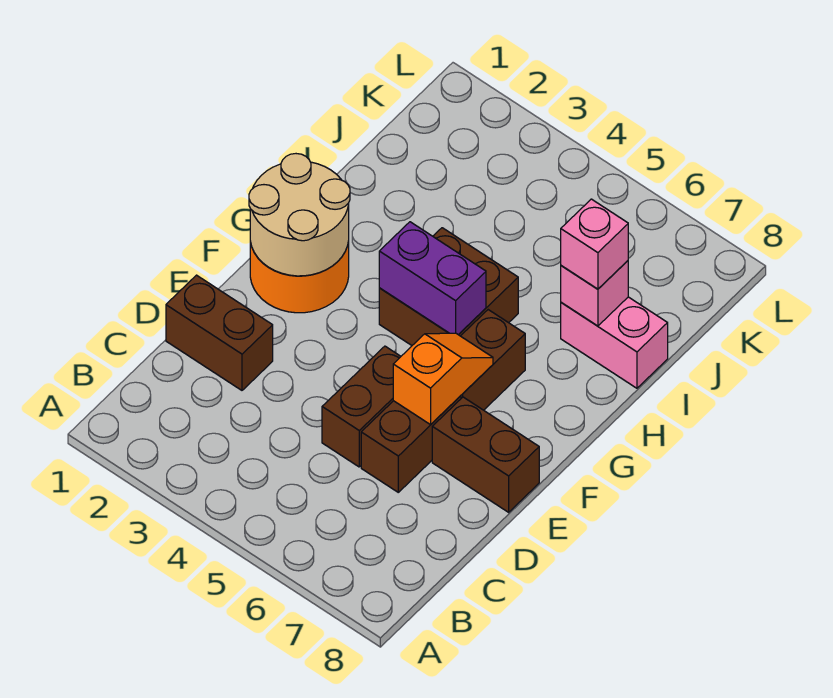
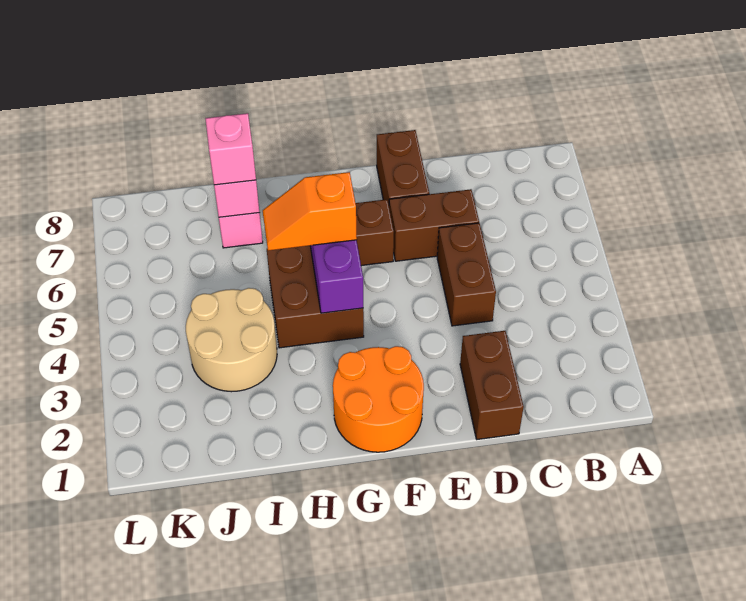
brown brick D5:E5 level 1 -> brown brick D4:D5 level 1
orange slope E6:F6 level 2 top E -> orange slope G5:H5 level 3 top G
tan round brick F1:G2 level 2 -> tan round brick I3:J4 level 1

